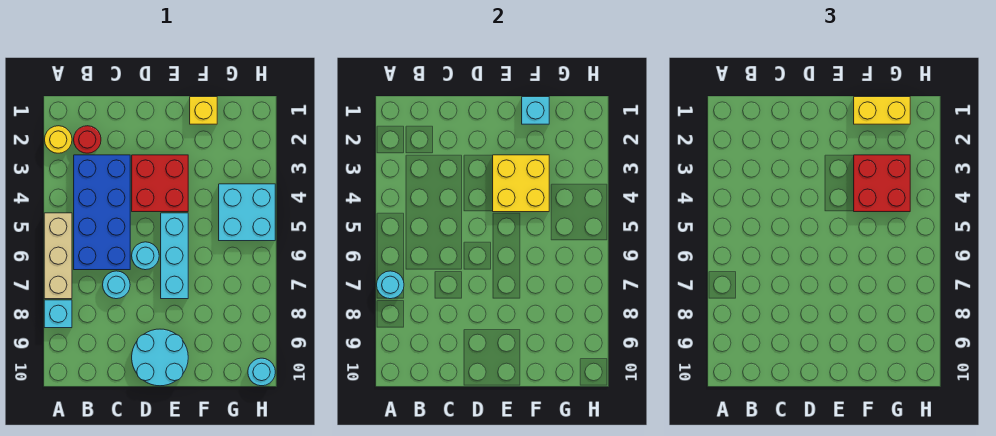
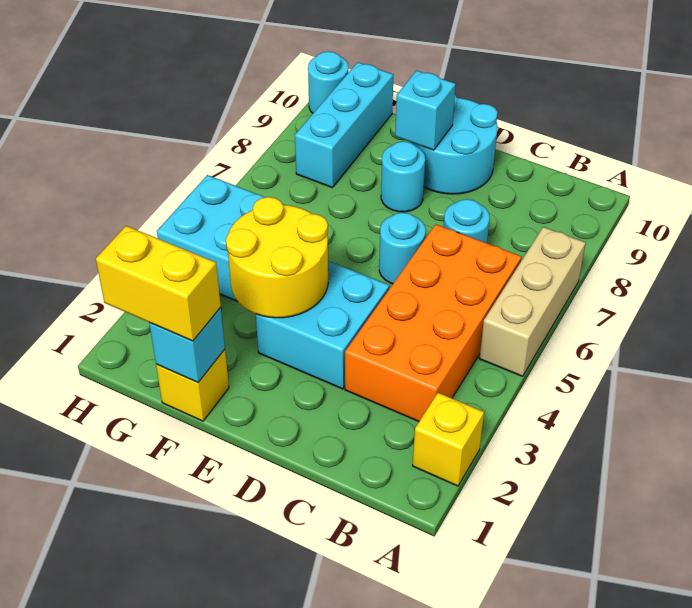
yellow round brick A2 level 1 -> yellow brick A2 level 1
cyan round brick A7 level 2 -> cyan round brick E8 level 1
cyan brick A8 level 1 -> cyan brick E9 level 2
red round brick B2 level 1 -> none
blue brick B3:C6 level 1 -> orange brick B3:C6 level 1
red brick D3:E4 level 1 -> cyan brick D3:E4 level 1
yellow brick E3:F4 level 2 -> yellow round brick E3:F4 level 2
cyan brick E5:E7 level 1 -> cyan brick G8:G10 level 1
red brick F3:G4 level 3 -> none

